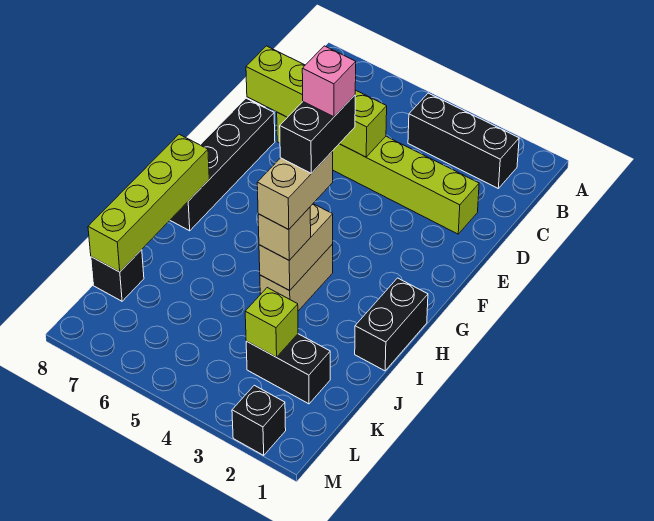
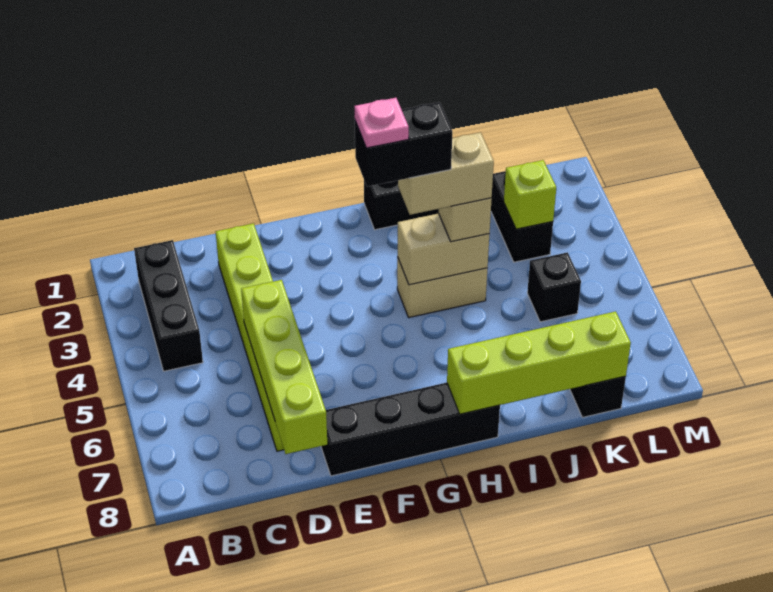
pink brick G4 level 6 -> pink plate G4 level 6
black brick M2 level 1 -> black brick K5 level 1

